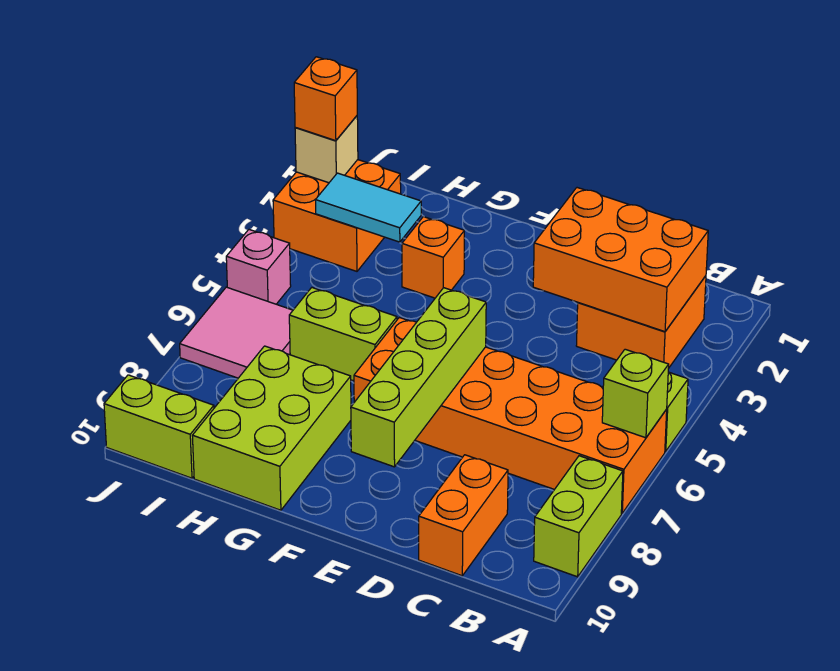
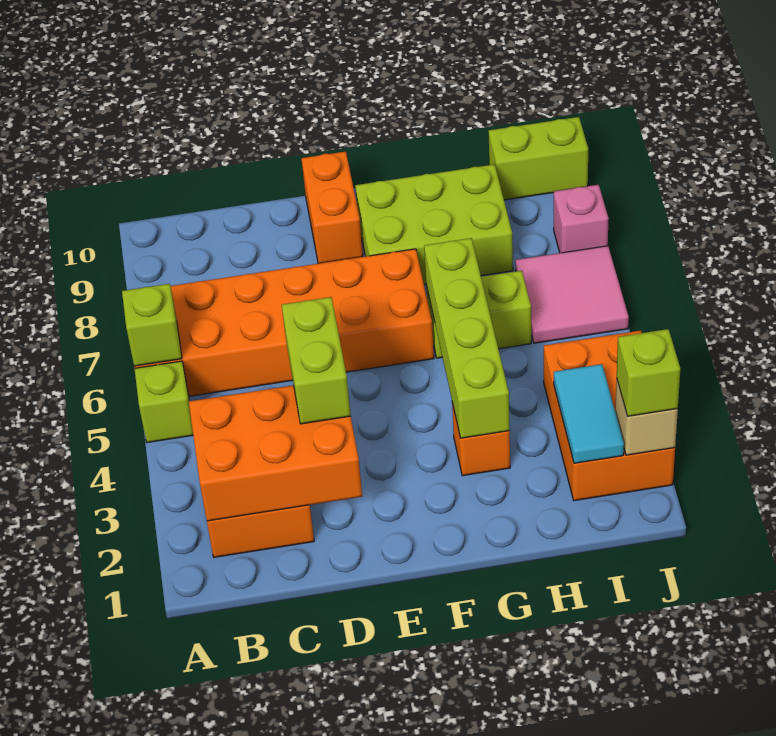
lime brick A8:A9 level 1 -> lime brick D3:D4 level 3
orange brick C9:C10 level 1 -> orange brick E9:E10 level 1
lime brick E6:E9 level 2 -> lime brick G3:G6 level 2
lime brick G8:H10 level 1 -> lime brick F8:H9 level 1
cyan tile H3:I3 level 2 -> cyan tile I2:I3 level 2
orange brick I2:J3 level 1 -> orange brick I2:J4 level 1
orange brick J2 level 3 -> lime brick J2 level 3
pink brick J5 level 1 -> pink brick J8 level 1

